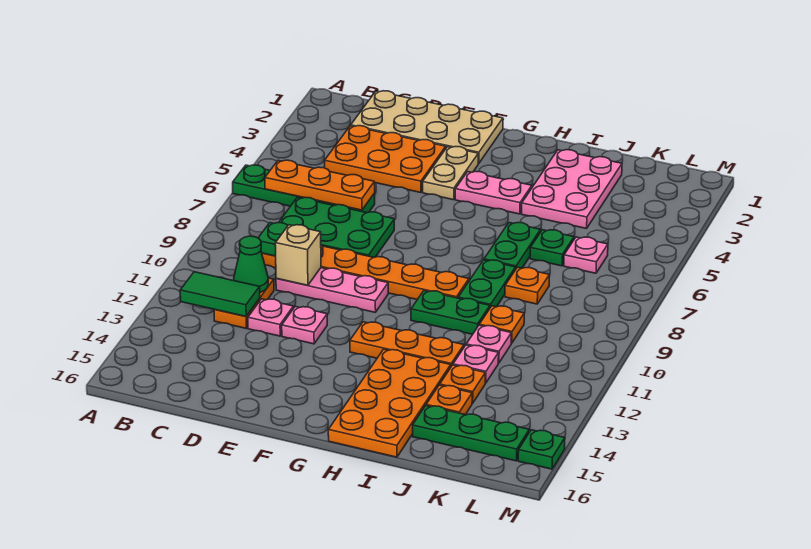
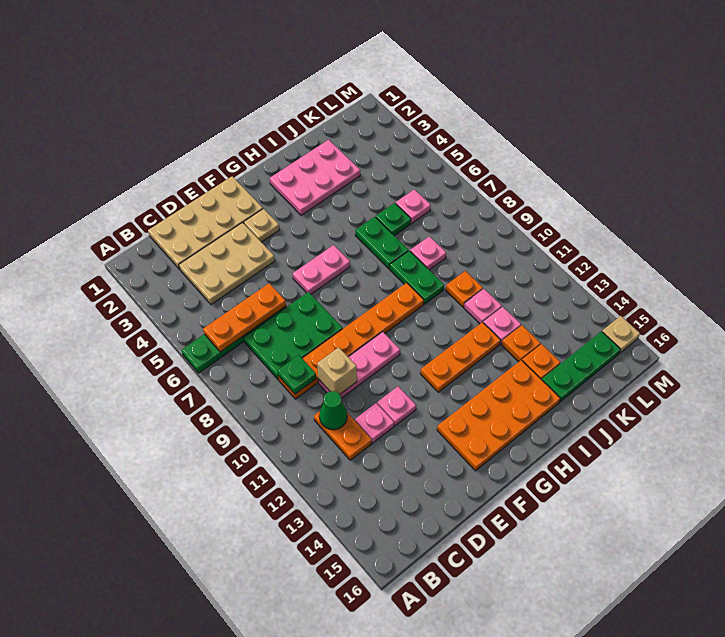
green tile B12:C12 level 2 -> none
orange plate C3:E4 level 1 -> tan plate C3:E4 level 1
tan plate F3:F4 level 1 -> tan plate F3 level 1
pink plate G4:H4 level 1 -> pink plate F6:G6 level 1
green plate H10:I10 level 1 -> none
orange plate H13:I16 level 1 -> orange plate F14:I15 level 1
pink plate I2:J4 level 1 -> pink plate H2:J3 level 1
orange plate J8 level 1 -> pink plate J8 level 1
green plate M15 level 1 -> tan plate M15 level 1

